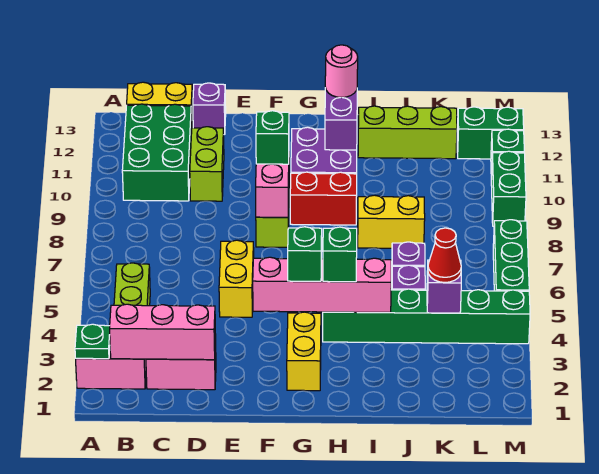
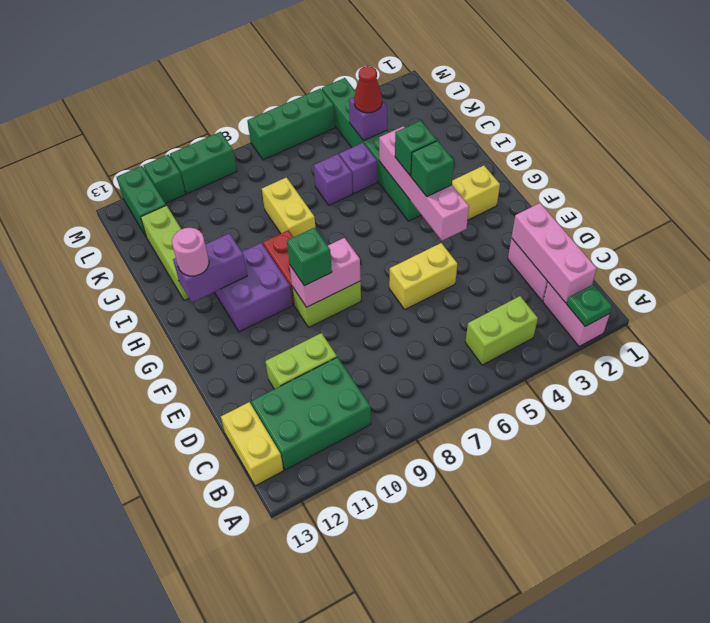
purple brick D13 level 1 -> none

